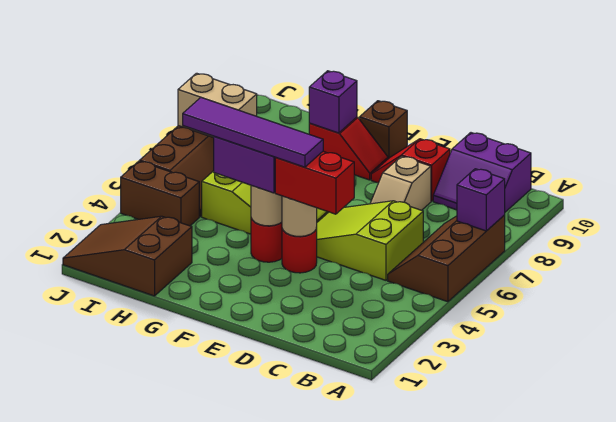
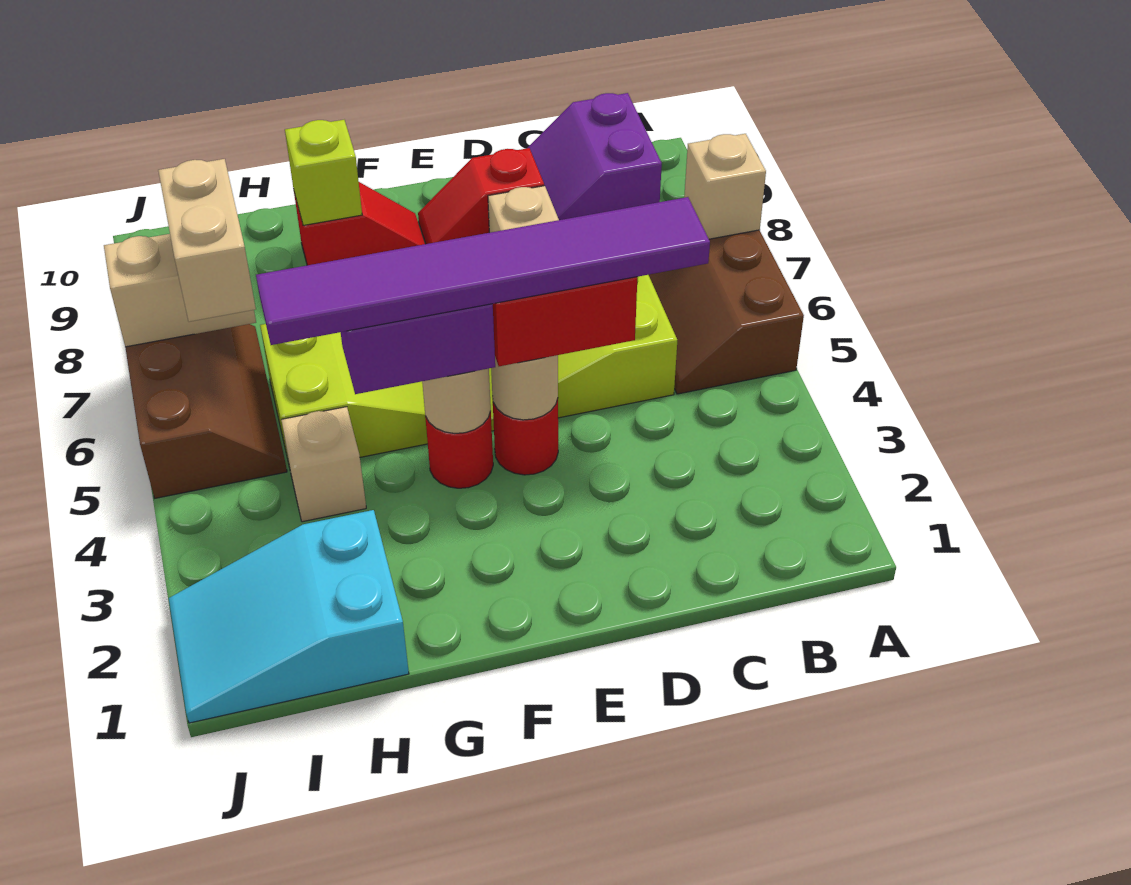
purple brick A7 level 2 -> tan brick A7 level 2
purple slope B9:C10 level 1 top 10 -> purple slope B9:C10 level 1 top B
purple tile E4:H4 level 4 -> purple tile C4:H4 level 4
brown brick F10 level 1 -> none
purple brick G9 level 2 -> lime brick G9 level 2
brown slope H1:J2 level 1 top H -> cyan slope H1:J2 level 1 top H
none -> tan brick H4 level 1
brown brick I4:J4 level 1 -> none
none -> tan brick I6:I7 level 3

